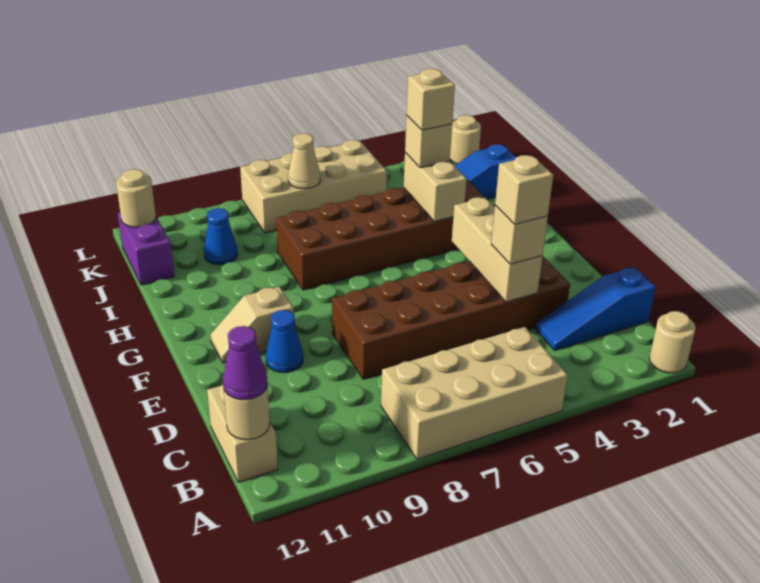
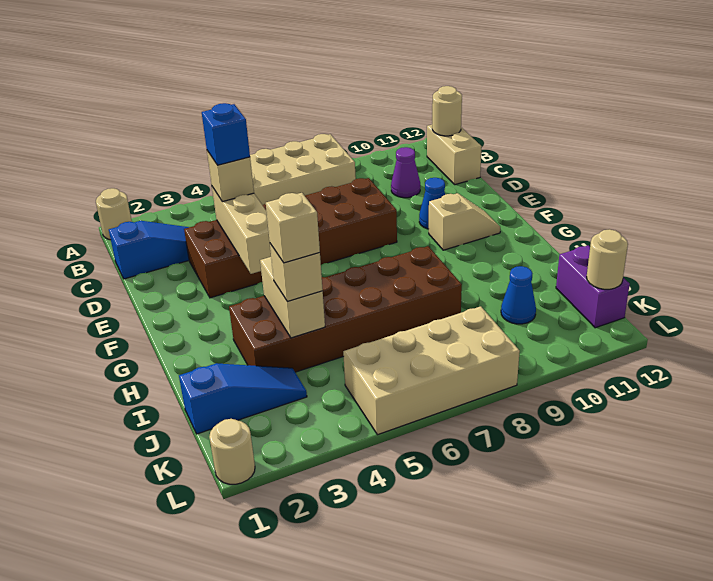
purple cone B12 level 3 -> purple cone C10 level 1
tan brick D4 level 4 -> blue brick D4 level 4
tan cone K7 level 2 -> none

